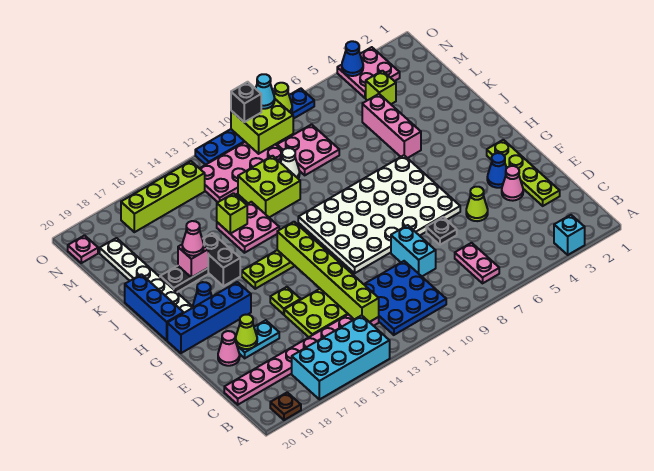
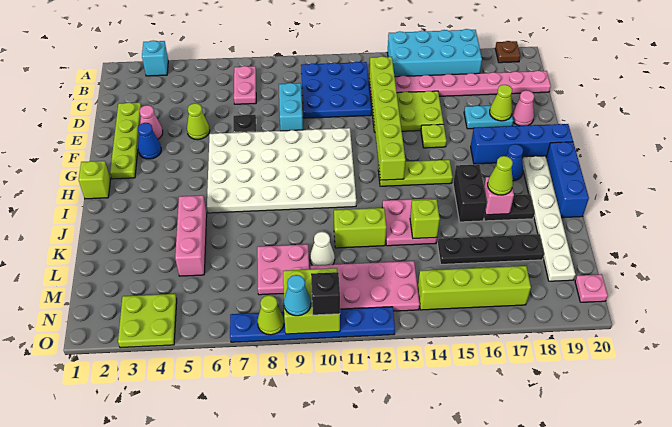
pink cone J17 level 3 -> lime cone J17 level 3
lime brick K11:L12 level 1 -> lime brick K11:K12 level 1
none -> black plate L15:L18 level 1
lime brick M4 level 1 -> lime brick H1 level 1
pink plate N3:O4 level 1 -> lime plate N3:O4 level 1
blue cone O4 level 2 -> none

